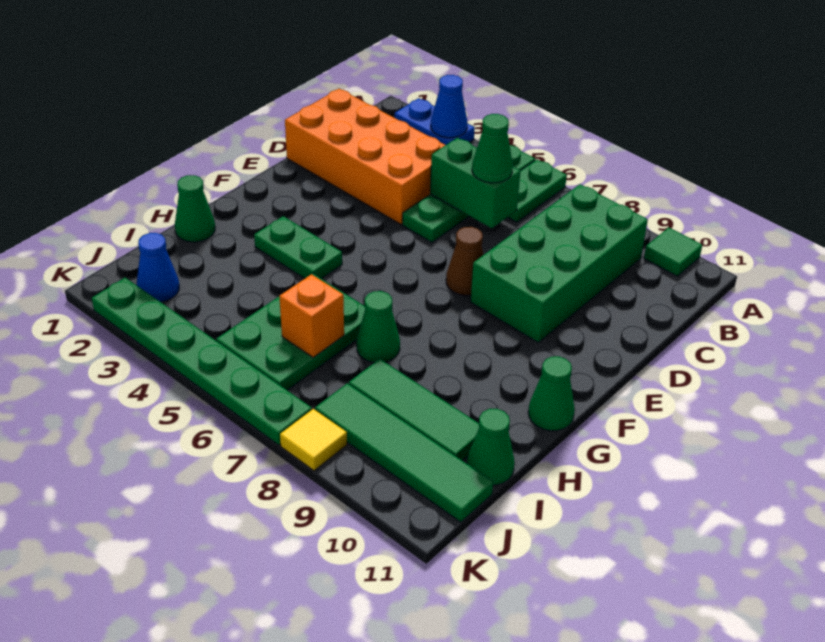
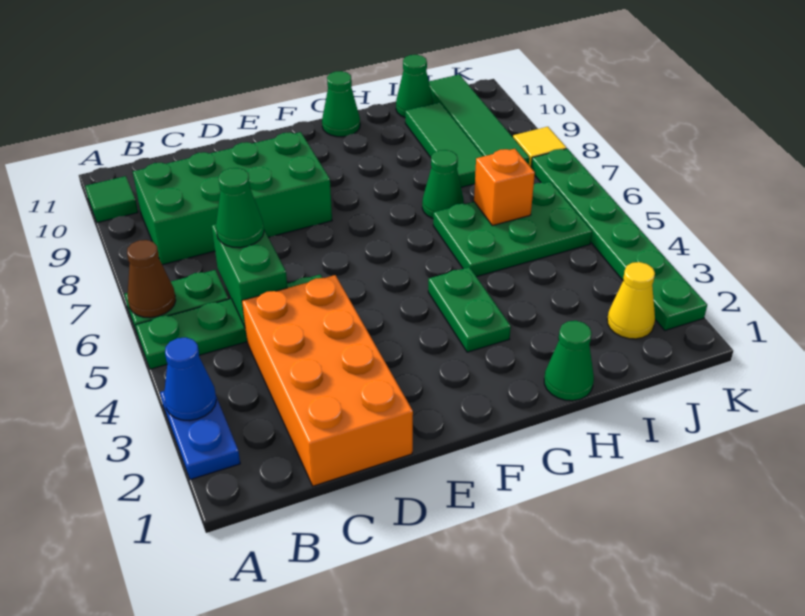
brown cone E7 level 1 -> brown cone A6 level 2
blue cone J2 level 1 -> yellow cone J2 level 1

